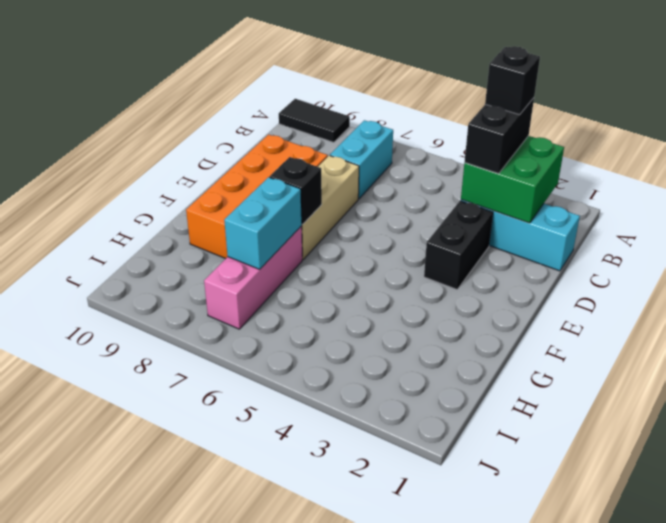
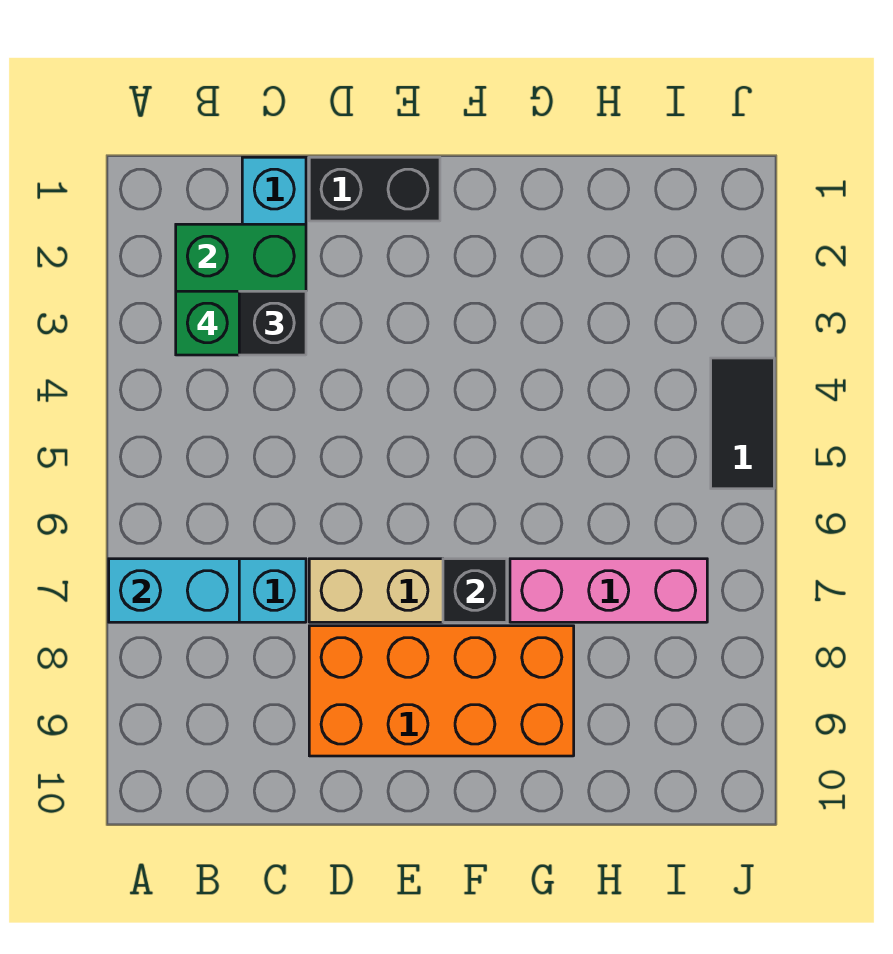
black tile A9:A10 level 1 -> black tile J4:J5 level 1
black brick B3 level 4 -> green brick B3 level 4
black brick D3:E3 level 1 -> black brick D1:E1 level 1
cyan brick G7:H7 level 2 -> cyan brick A7:B7 level 2

